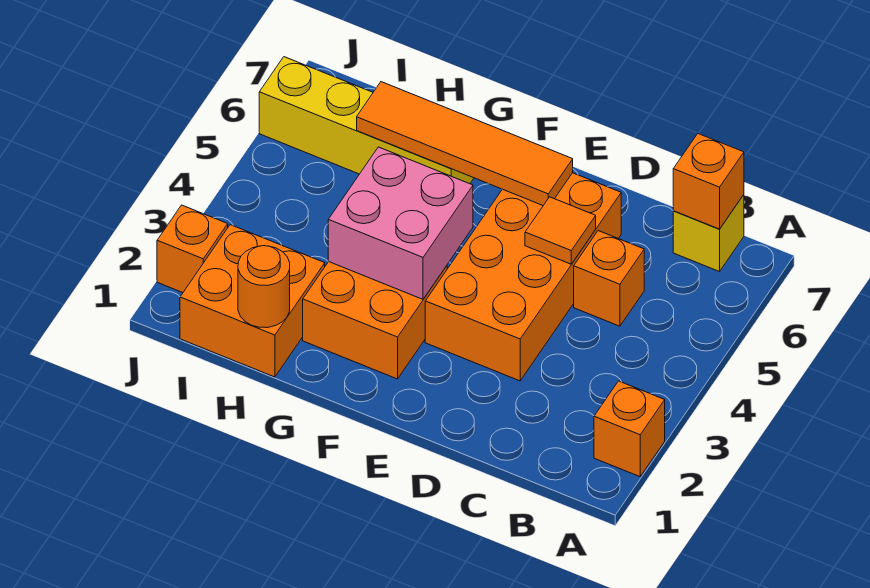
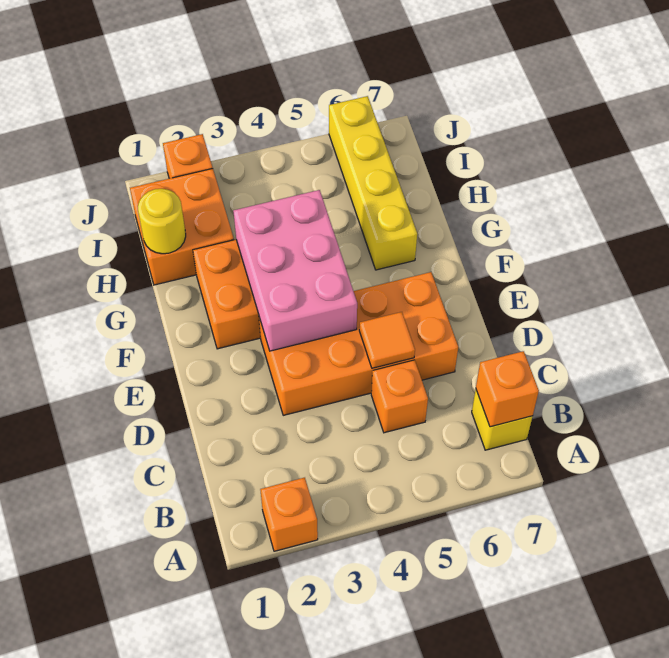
orange tile E6:H6 level 2 -> none
pink brick F3:G4 level 2 -> pink brick E3:G4 level 2
orange round brick H1 level 2 -> yellow round brick H1 level 2

